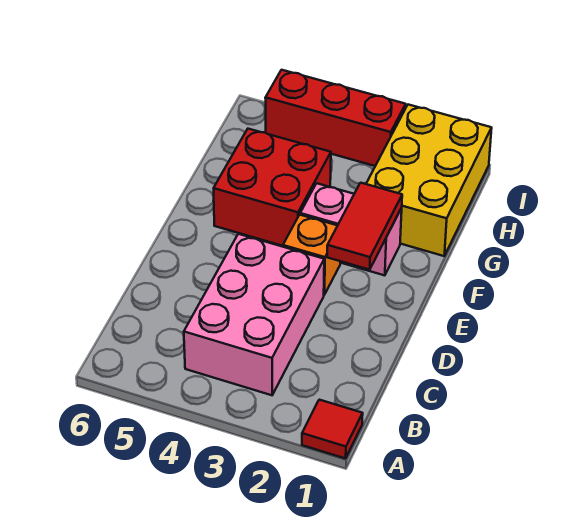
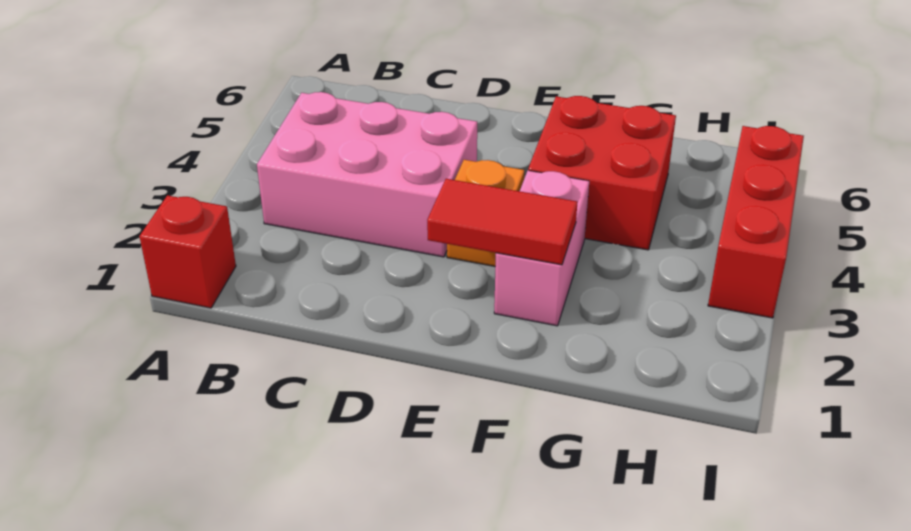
red tile A1 level 1 -> red brick A1 level 1
yellow brick G1:I2 level 1 -> none

